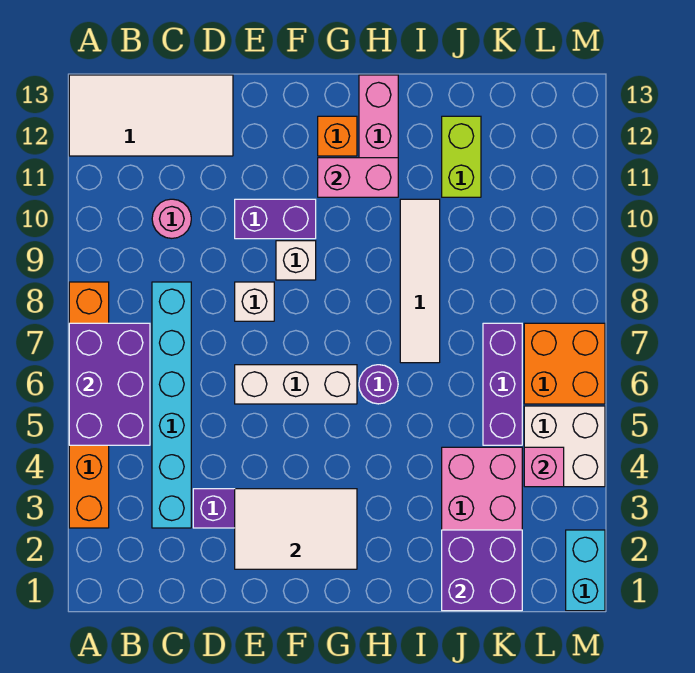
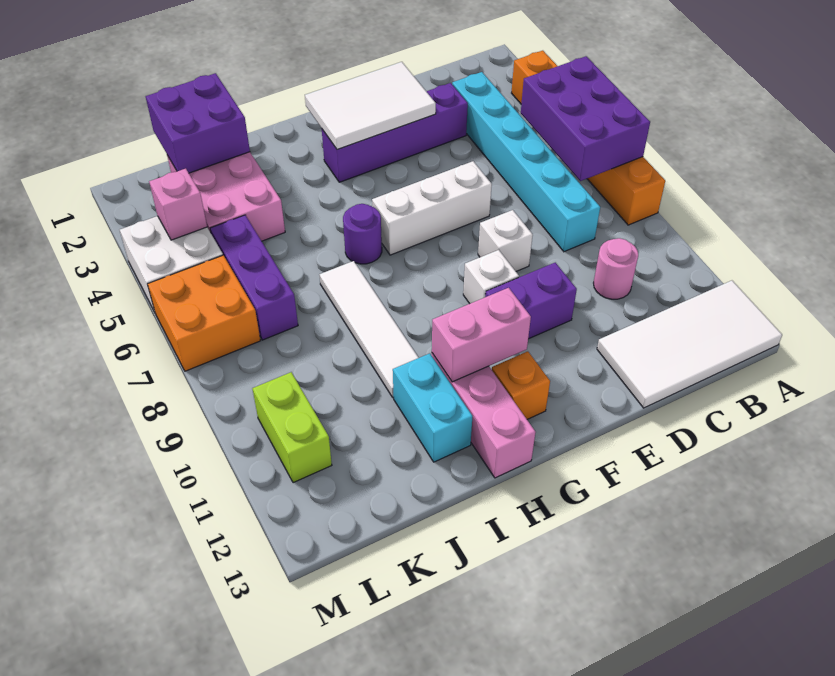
lime brick J11:J12 level 1 -> lime brick L10:L11 level 1
cyan brick M1:M2 level 1 -> cyan brick I11:I12 level 1

